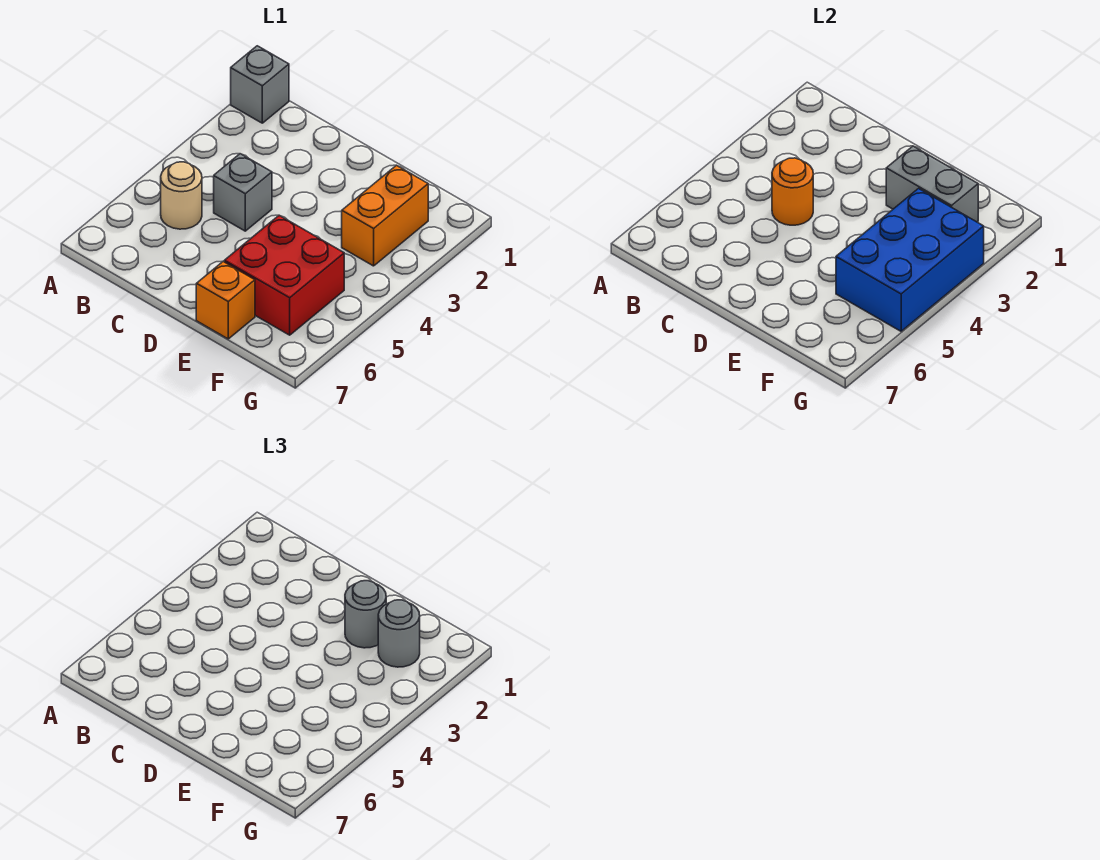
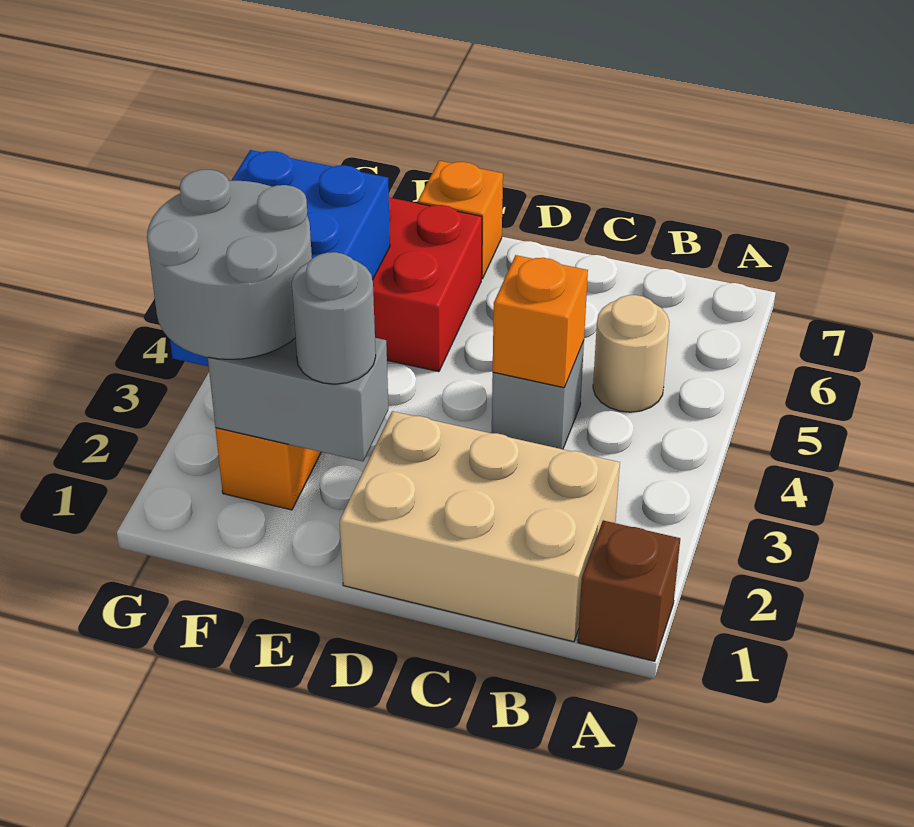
grey brick A1 level 1 -> brown brick A1 level 1
none -> tan brick B1:D2 level 1
orange round brick C4 level 2 -> orange brick C4 level 2
grey round brick F2 level 3 -> grey round brick F2:G3 level 3

